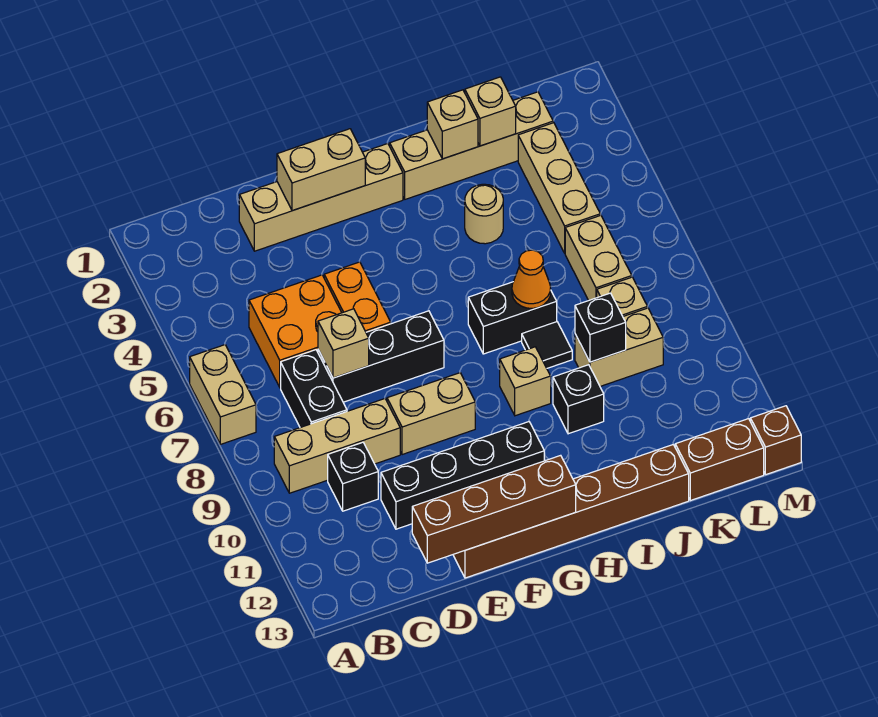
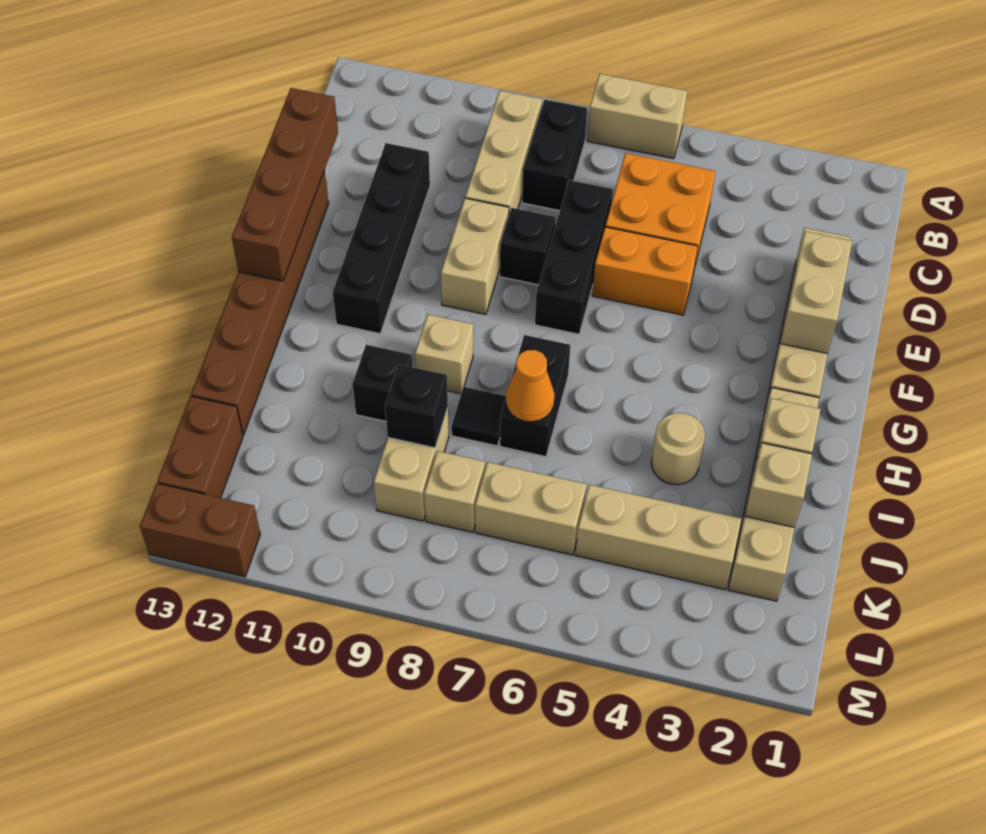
black brick C7:C8 level 1 -> black brick B8:C8 level 1
black brick C10 level 1 -> black brick E8 level 1
tan brick D7 level 2 -> none
brown brick M13 level 1 -> brown brick M12:M13 level 1

